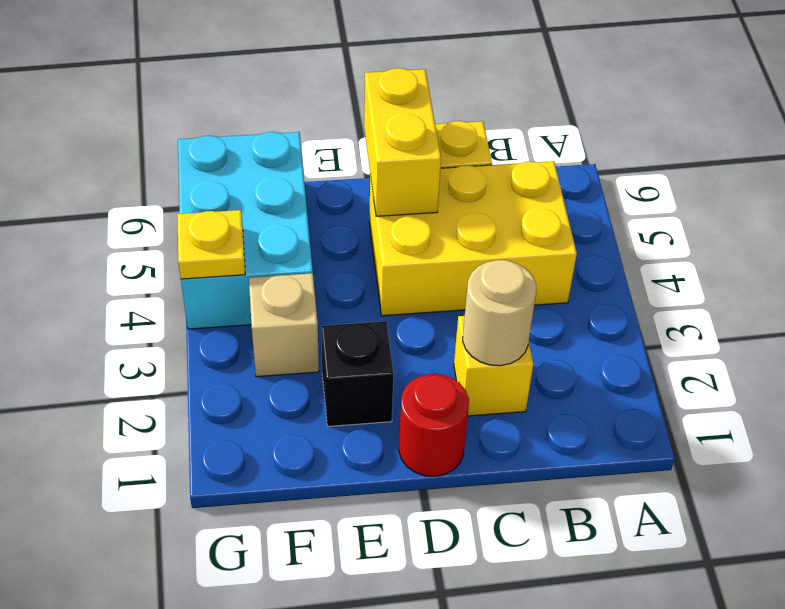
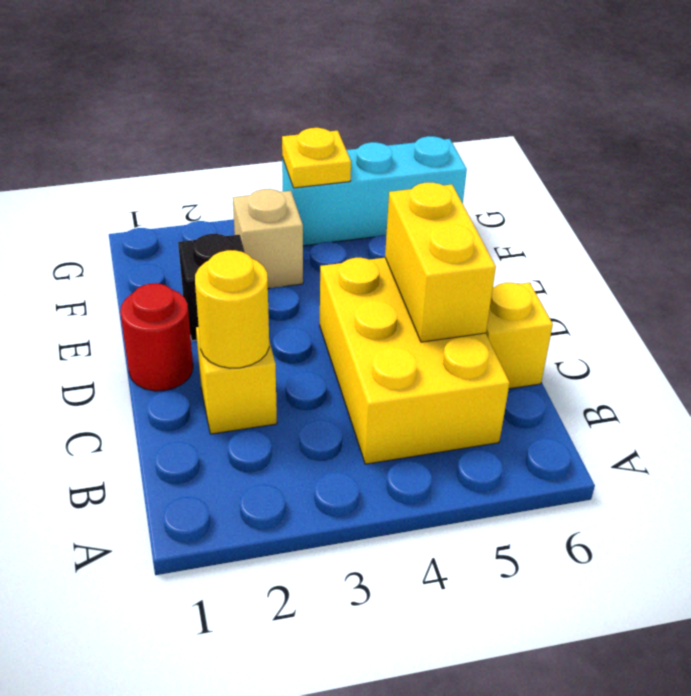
tan round brick C2 level 2 -> yellow round brick C2 level 2
yellow brick D5:D6 level 2 -> yellow brick C5:D5 level 2
cyan brick F4:G6 level 1 -> cyan brick G4:G6 level 1

